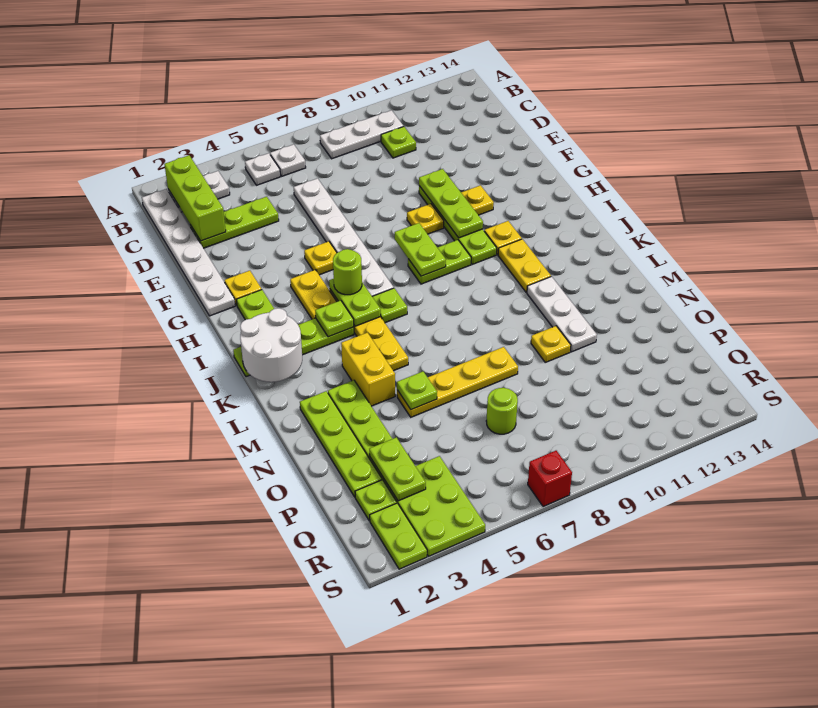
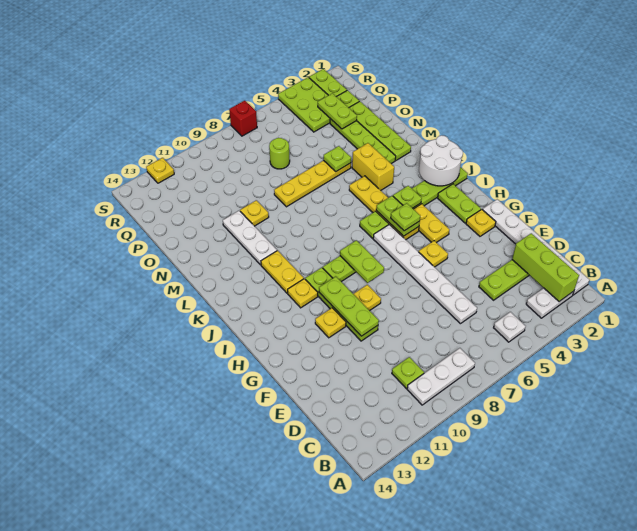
white plate B6 level 1 -> none
lime round brick I5 level 3 -> lime plate I5 level 3
none -> yellow plate S12 level 1

